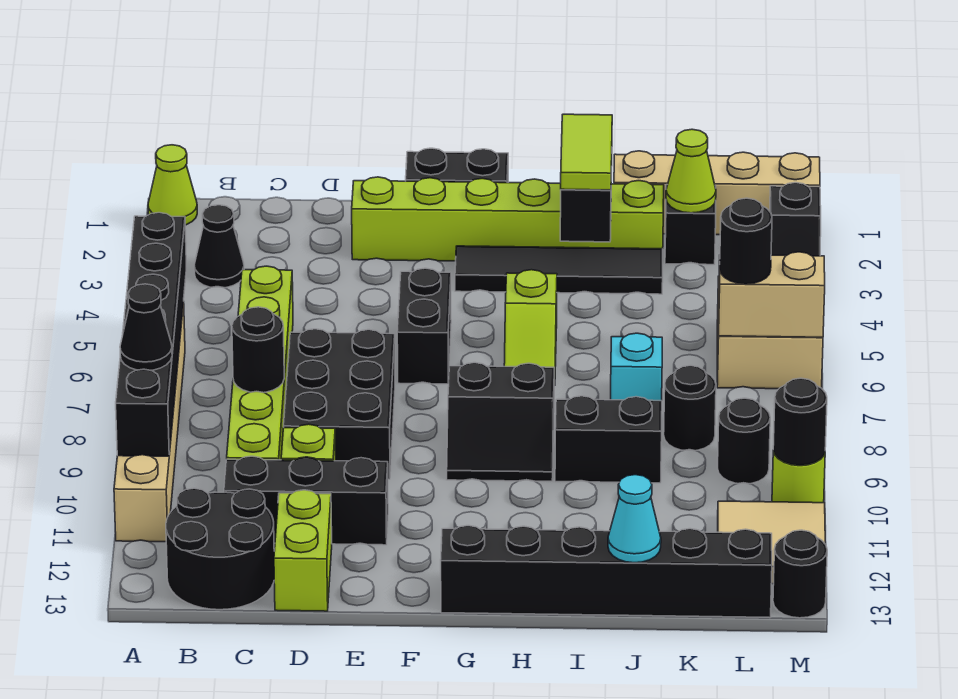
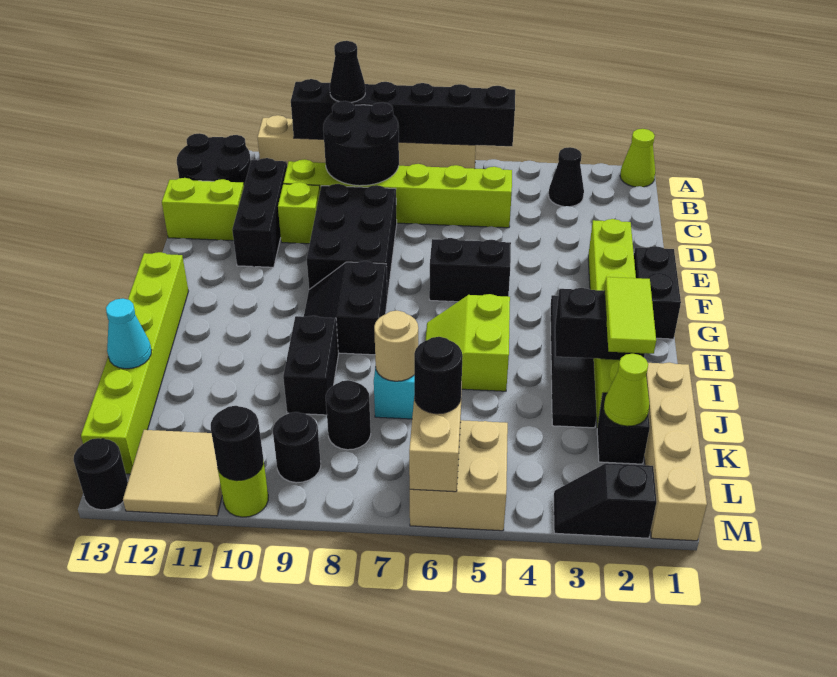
black round brick C8 level 2 -> black round brick B8:C9 level 2
black brick D7:E9 level 1 -> black brick D8:F9 level 1
black brick G13:L13 level 1 -> lime brick G13:L13 level 1
lime slope H5:H6 level 1 top 5 -> lime slope H5:I6 level 1 top 5
lime tile I2:I3 level 3 -> lime tile I2:J2 level 3
none -> tan round brick J7 level 2

